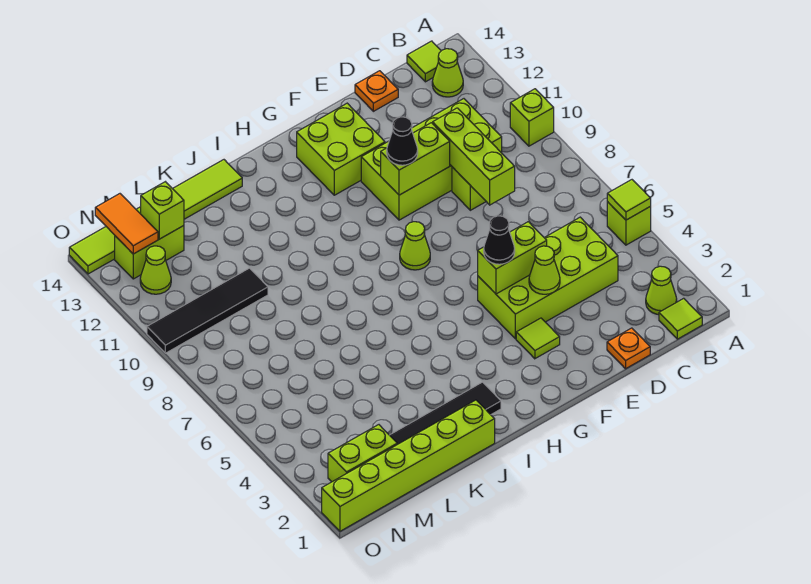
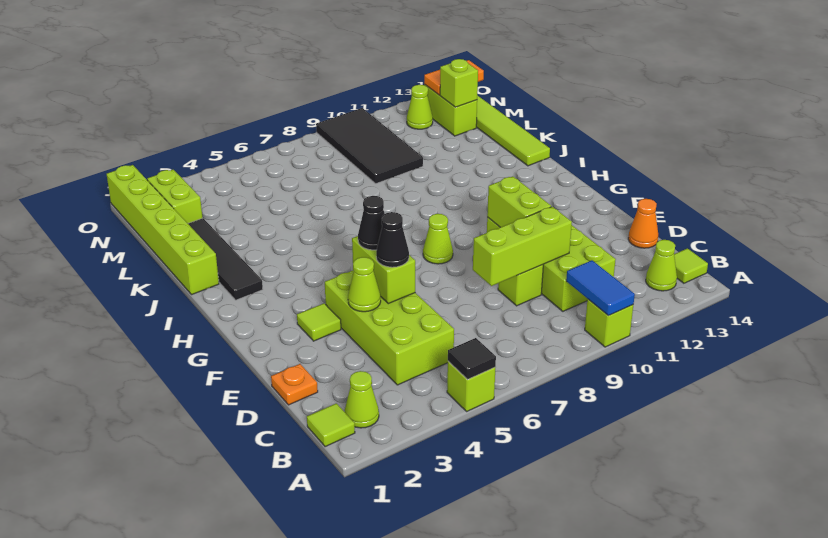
lime tile A5 level 2 -> black tile A5 level 2
none -> blue tile A10:B10 level 2
orange plate D14 level 1 -> orange cone D14 level 1
black cone F10 level 3 -> black cone E5 level 3
lime brick F12:G13 level 1 -> none
black tile L10:O10 level 1 -> black tile L9:O10 level 1

